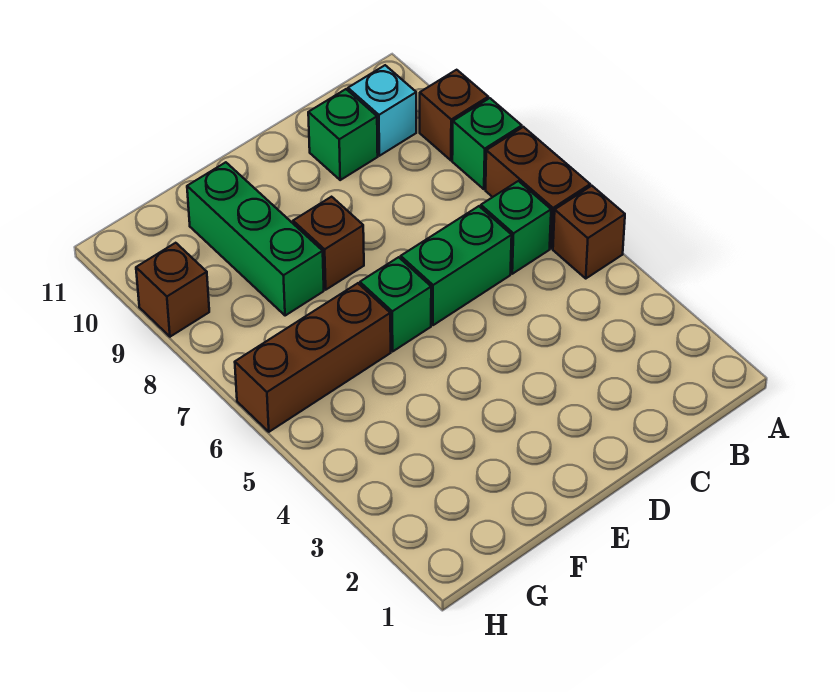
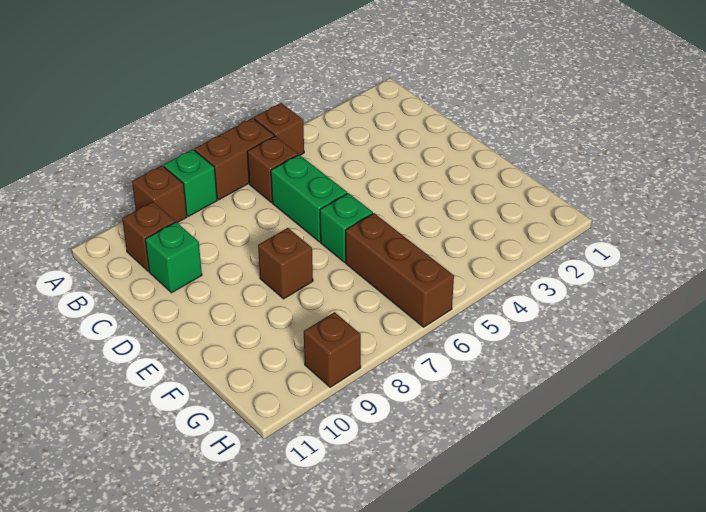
green brick B6 level 1 -> brown brick B6 level 1
cyan brick B10 level 1 -> brown brick B10 level 1
green brick F8:F10 level 1 -> none

